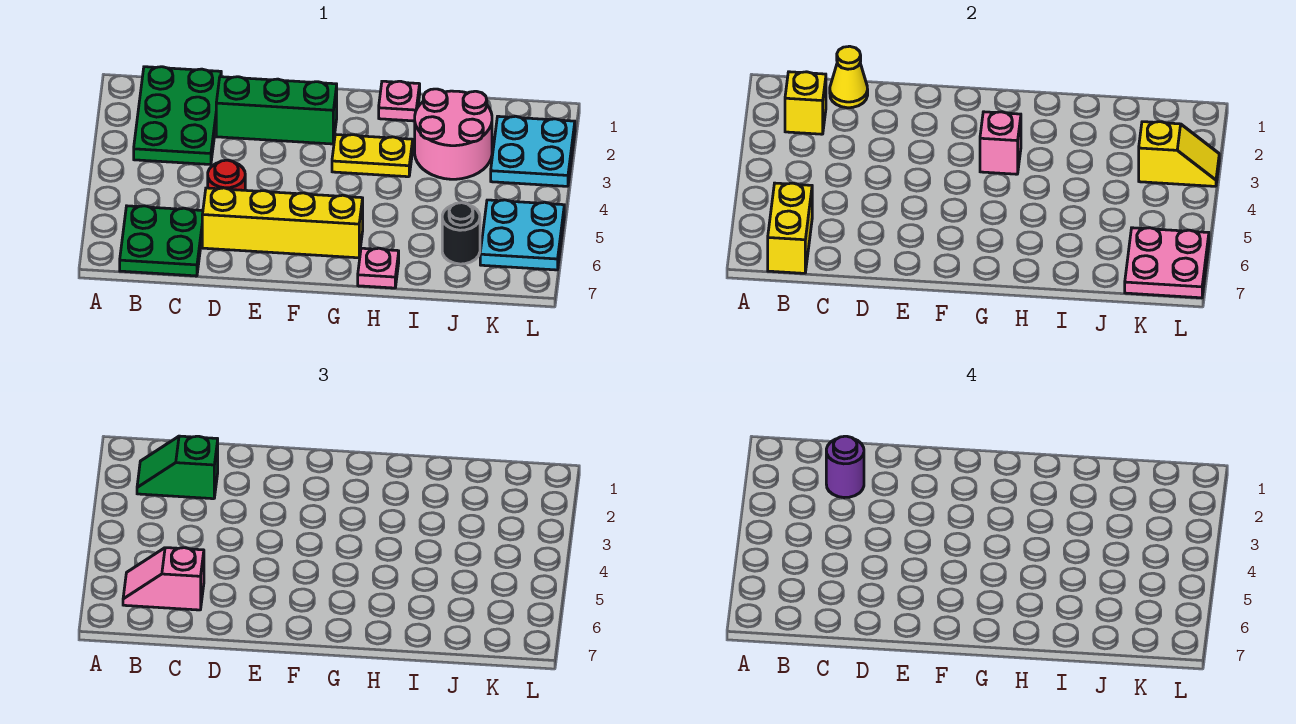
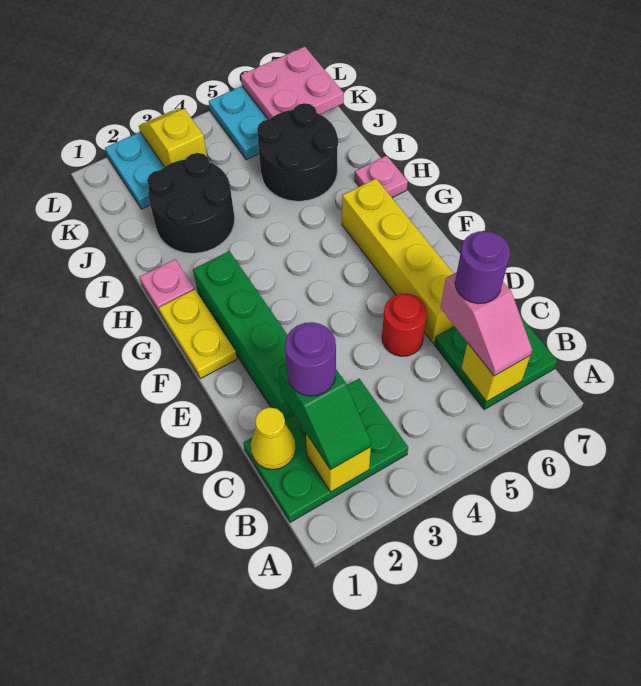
yellow brick B6:B7 level 2 -> yellow brick B6 level 2
none -> purple round brick C6 level 4
green brick D2:F2 level 1 -> green brick D2:G2 level 1
yellow plate G3:H3 level 1 -> yellow plate F1:G1 level 1
pink brick G3 level 2 -> none
pink round brick I2:J3 level 1 -> black round brick I2:J3 level 1
black round brick J6 level 1 -> black round brick I5:J6 level 1

